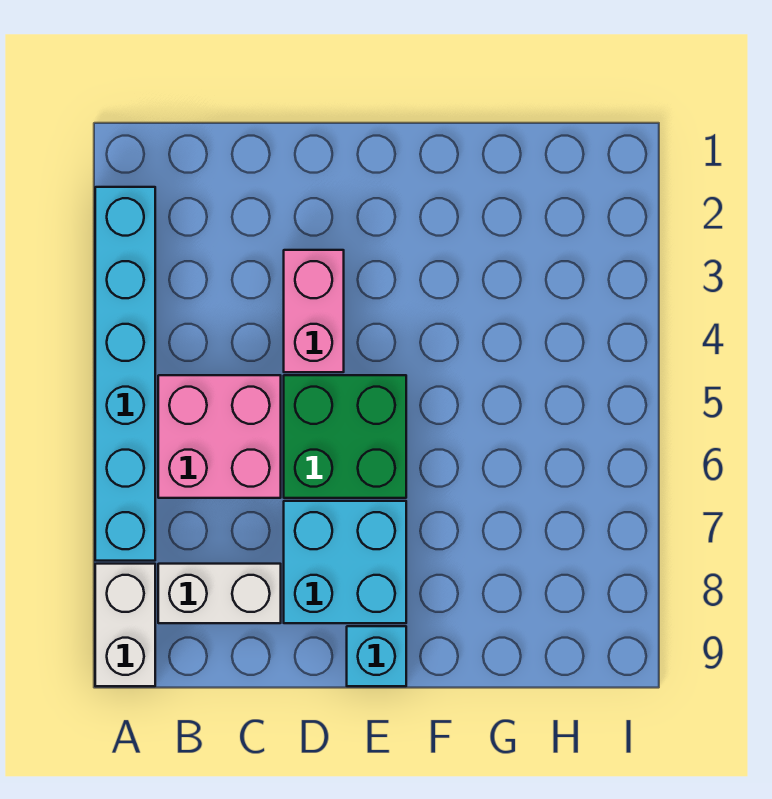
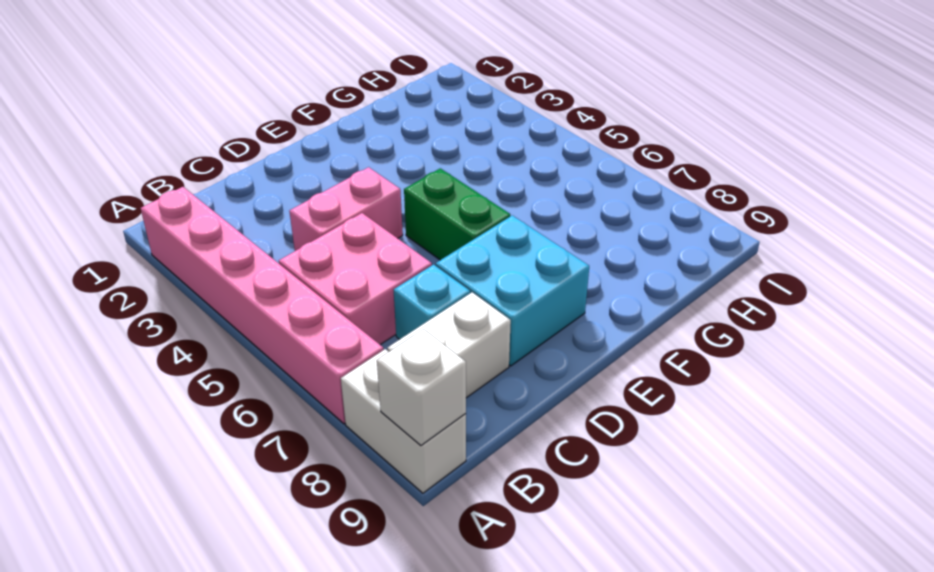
cyan brick A2:A7 level 1 -> pink brick A2:A7 level 1
none -> white brick A9 level 2
pink brick D3:D4 level 1 -> pink brick C4:D4 level 1
green brick D5:E6 level 1 -> green brick E5:E6 level 1
cyan brick E9 level 1 -> cyan brick C7 level 1

